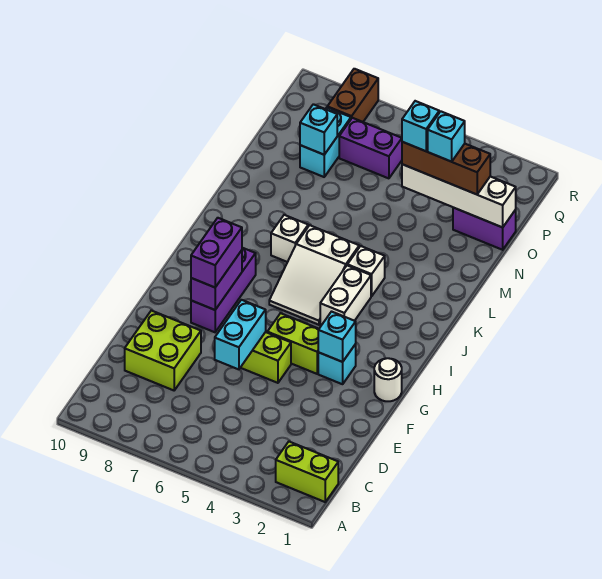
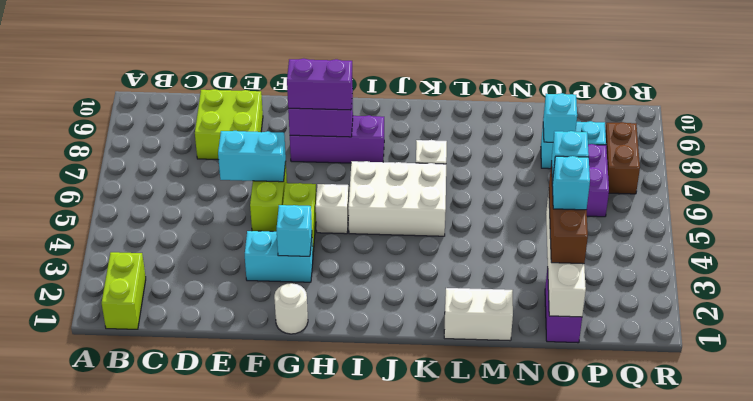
cyan brick G3 level 1 -> cyan brick F3:G3 level 1
white brick I4:J4 level 1 -> white brick L1:M1 level 1
white slope I5:K6 level 1 top K -> white brick I5:K6 level 1
white brick K4 level 1 -> white brick H5 level 1
brown brick Q8:R8 level 1 -> brown brick Q7:Q8 level 1

